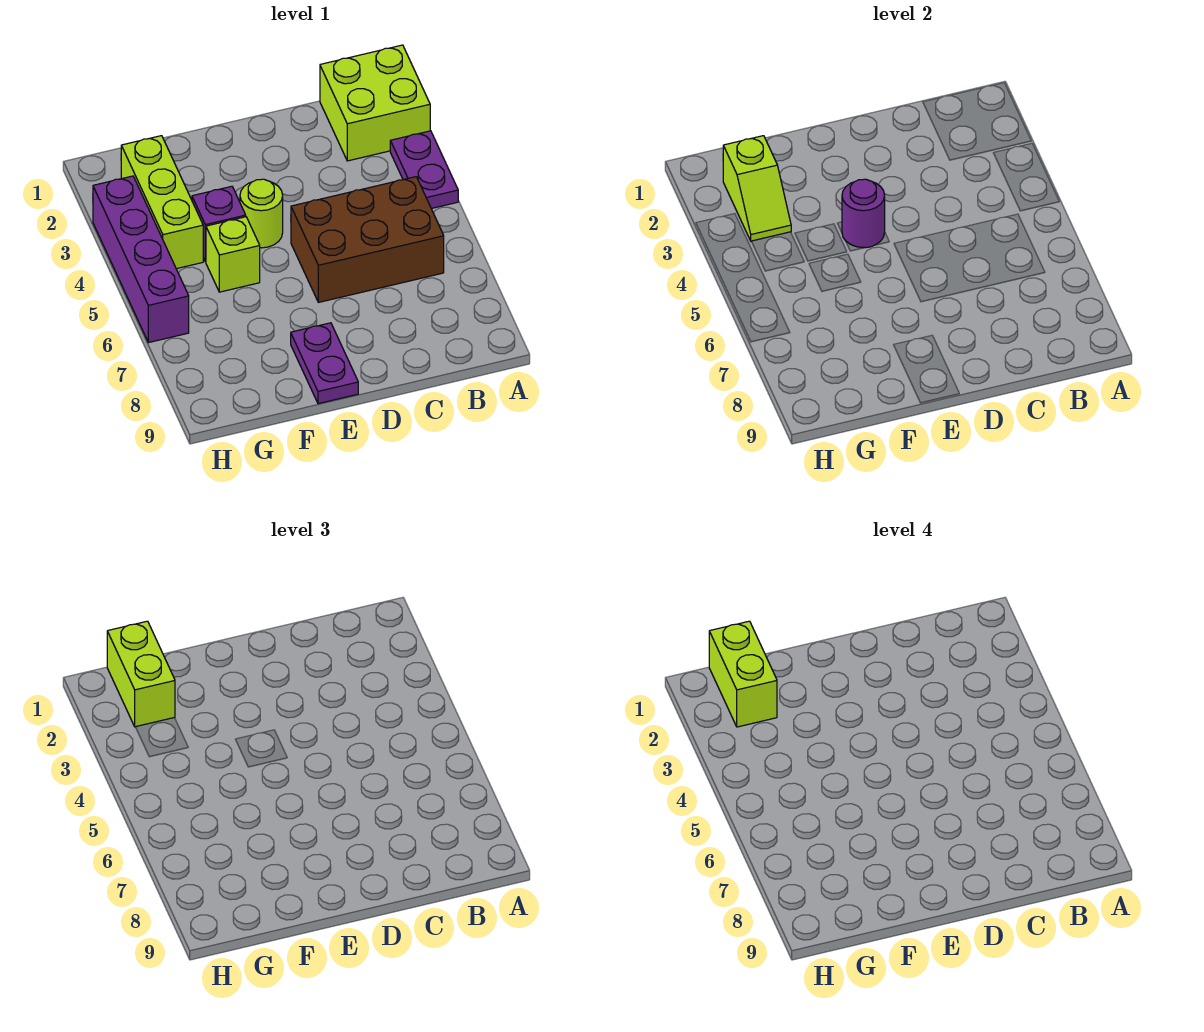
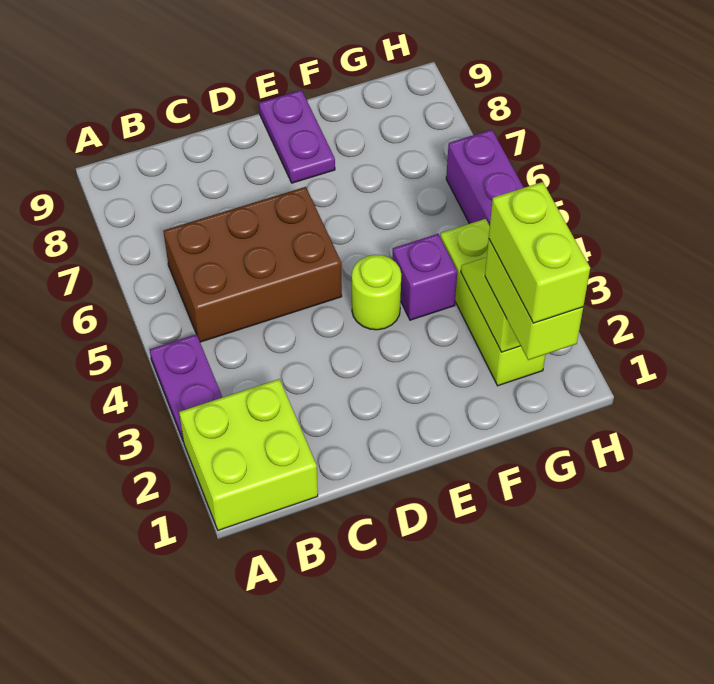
purple round brick E4 level 2 -> none
lime brick F5 level 1 -> none

